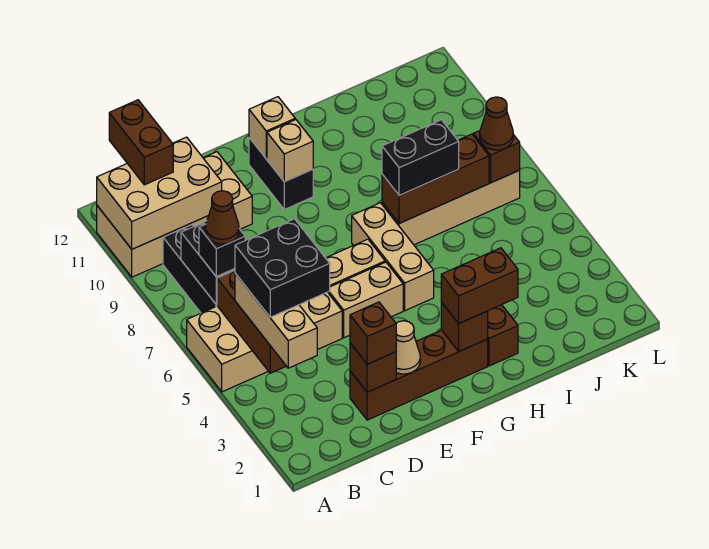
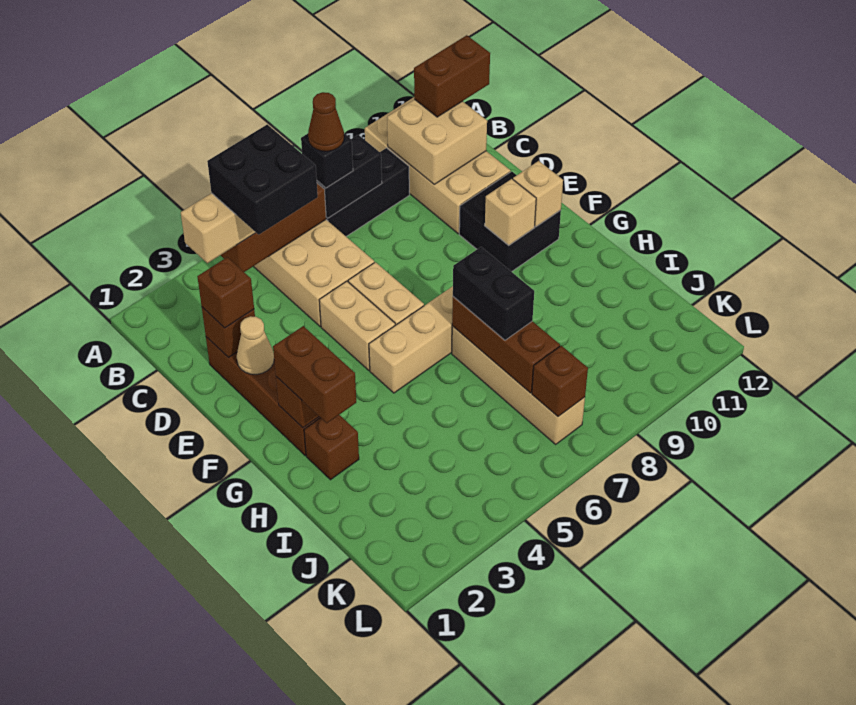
tan brick A10:C11 level 2 -> tan brick B10:C11 level 2
black brick F10:F11 level 1 -> black brick E10:F11 level 1
brown cone K7 level 3 -> none

